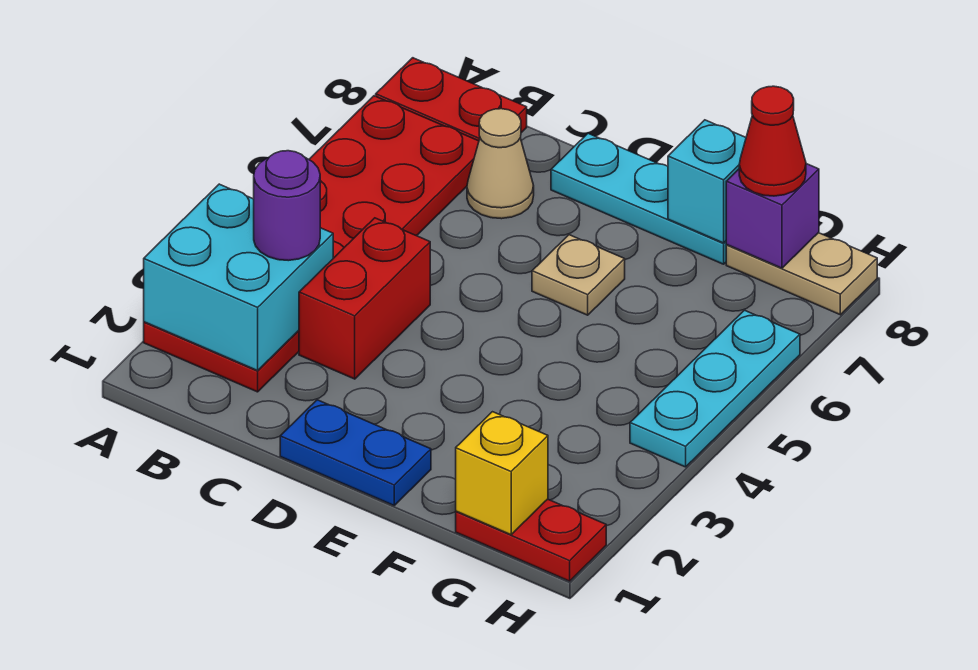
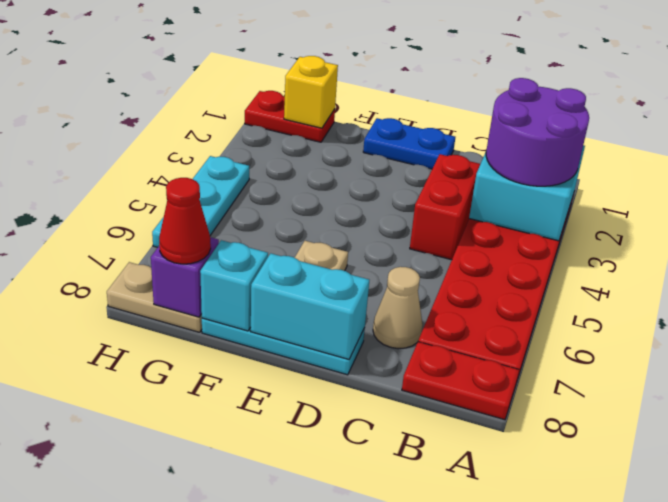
purple round brick B3 level 3 -> purple round brick A2:B3 level 3
none -> cyan brick D8:E8 level 2

